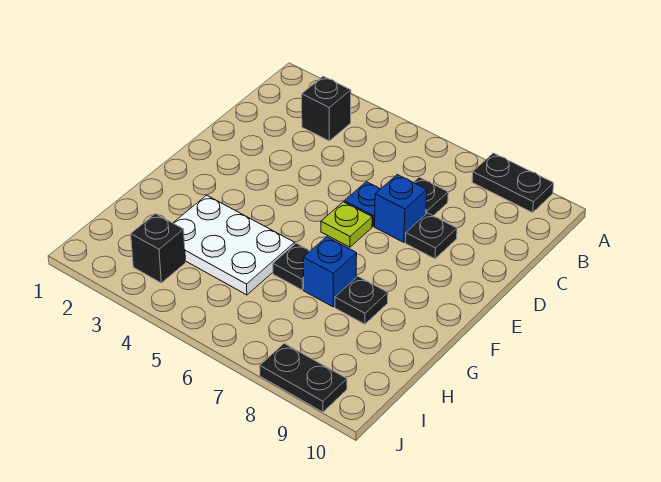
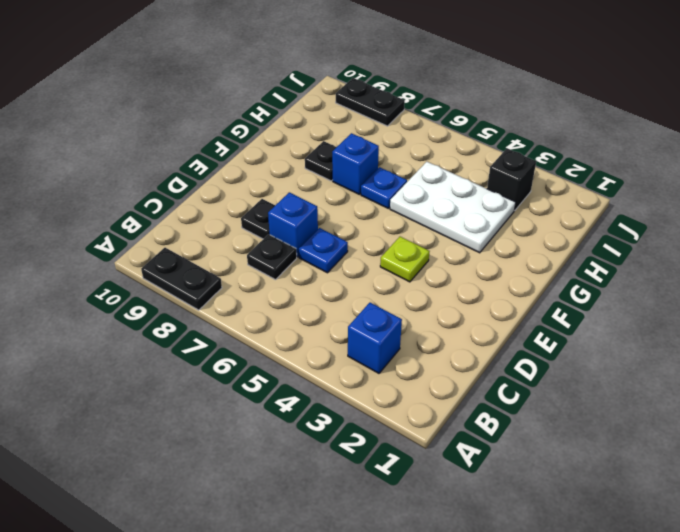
black brick B3 level 1 -> blue brick B3 level 1
lime plate E6 level 1 -> lime plate E4 level 1
black plate G6 level 1 -> blue plate G6 level 1

